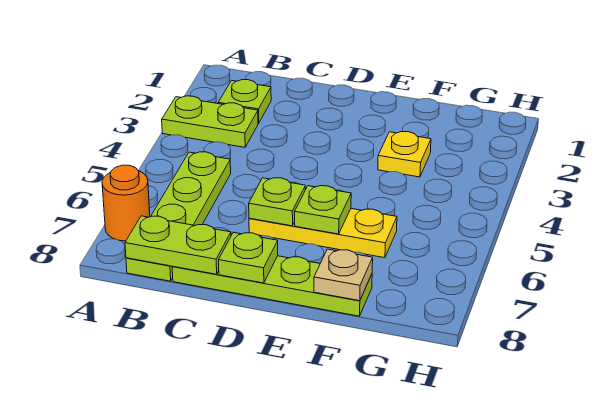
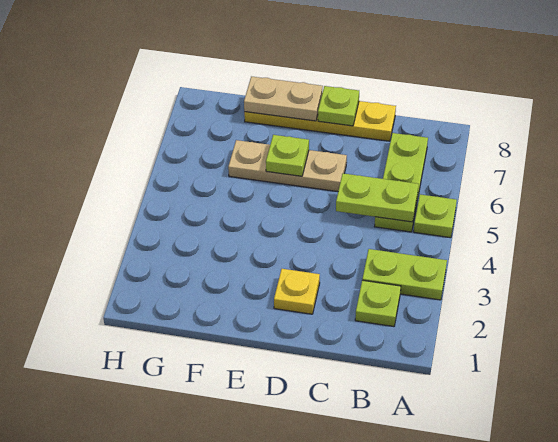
orange round brick A7 level 1 -> none
lime plate B5:B8 level 1 -> lime plate B5:B7 level 1
lime plate B8:C8 level 2 -> lime plate B5:C5 level 2
lime plate C8:F8 level 1 -> yellow plate C8:F8 level 1
yellow plate D6:F6 level 1 -> tan plate D6:F6 level 1
lime plate D6 level 2 -> lime plate A5 level 1
yellow plate F3 level 1 -> yellow plate D2 level 1
tan plate F8 level 2 -> tan plate E8:F8 level 2

